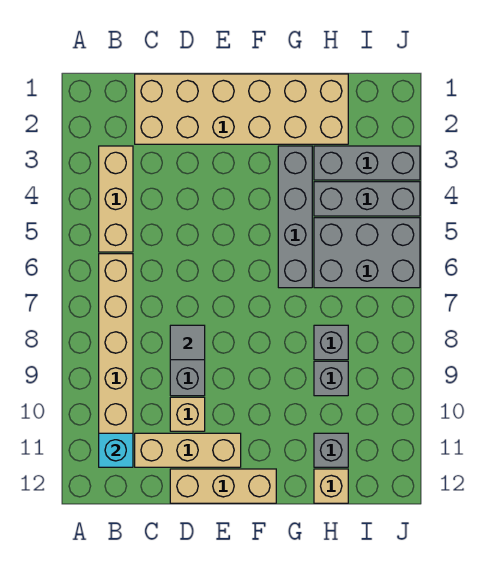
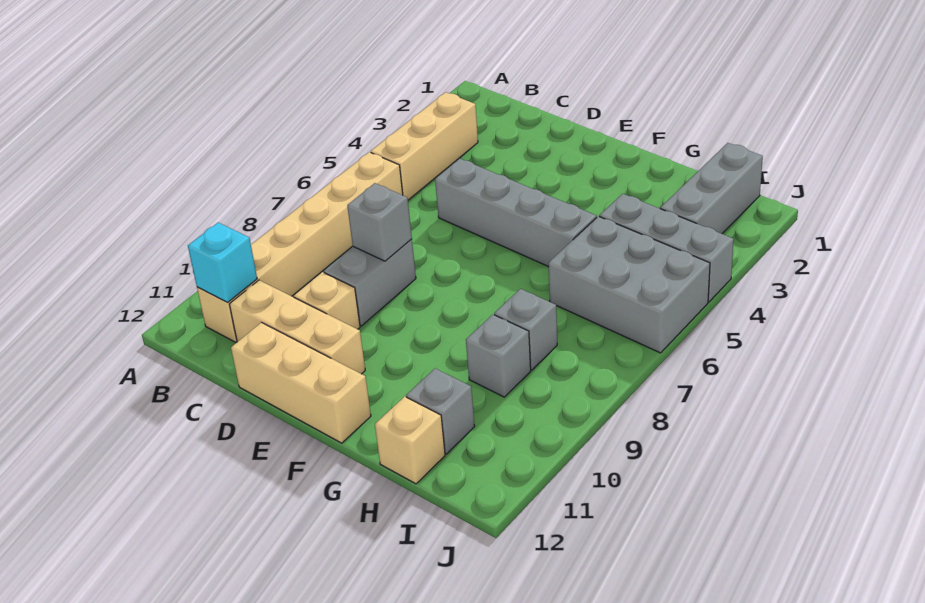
tan brick C1:H2 level 1 -> none
grey tile D8 level 2 -> grey brick D8 level 2
grey brick G3:G6 level 1 -> grey brick D5:G5 level 1
grey brick H3:J3 level 1 -> grey brick I1:I3 level 1

